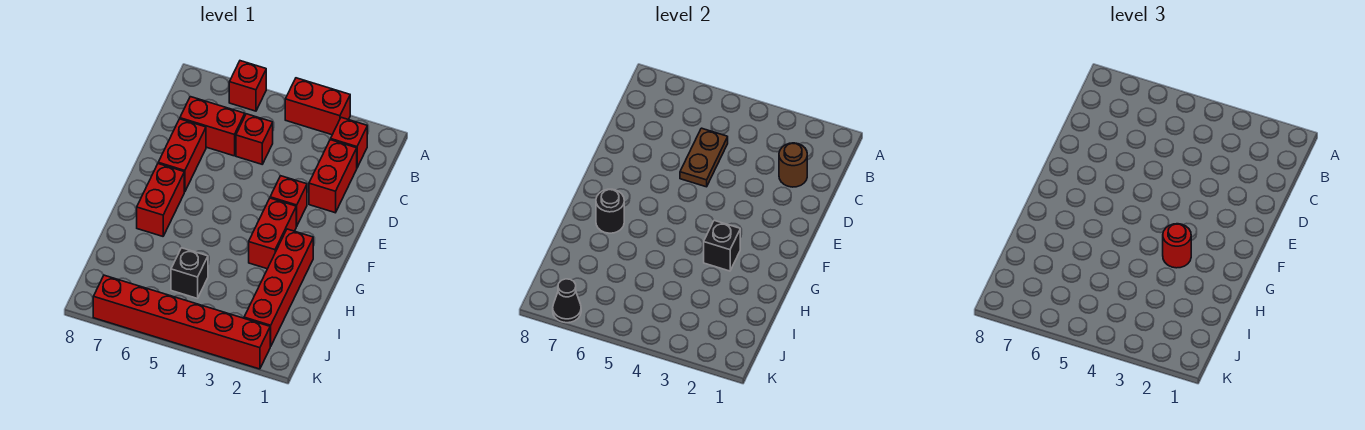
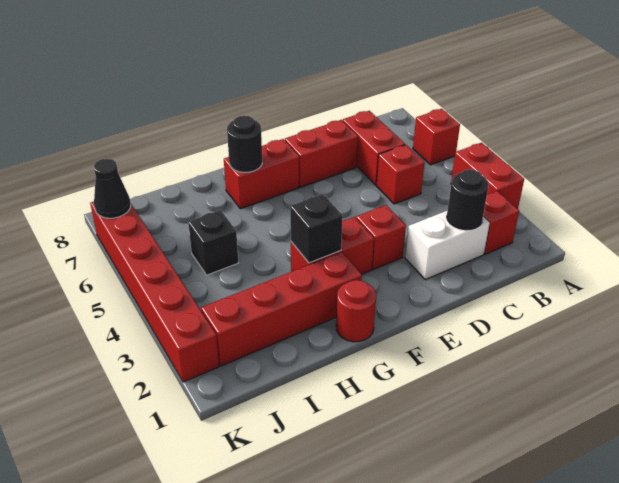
red brick C2:D2 level 1 -> white brick C2:D2 level 1
brown round brick C2 level 2 -> black round brick C2 level 2
brown plate C5:D5 level 2 -> none
red round brick G3 level 3 -> red round brick G1 level 1

